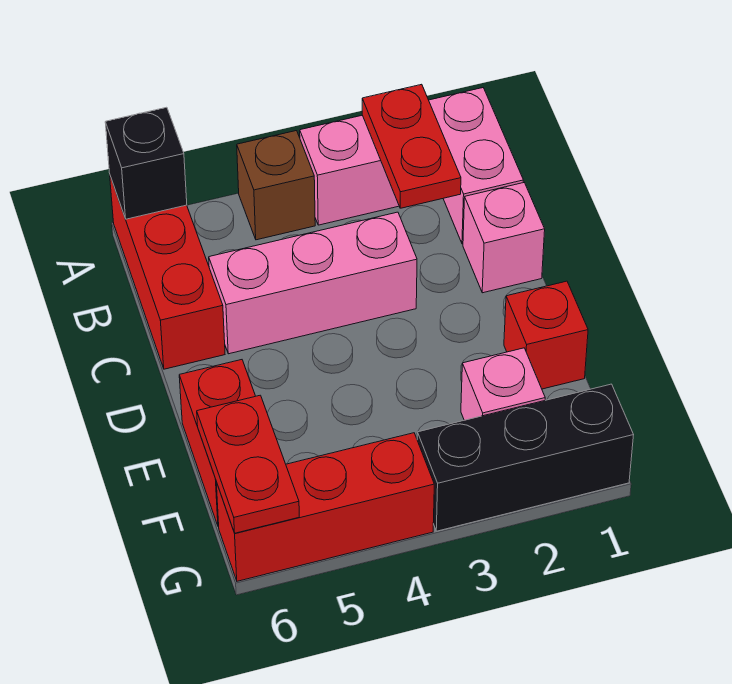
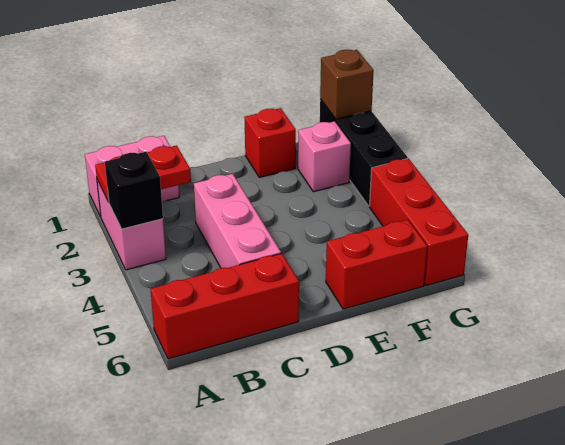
brown brick A4 level 1 -> brown brick G1 level 2
black brick A6 level 2 -> black brick A3 level 2
pink brick C1 level 1 -> none
red plate F6:G6 level 2 -> none

